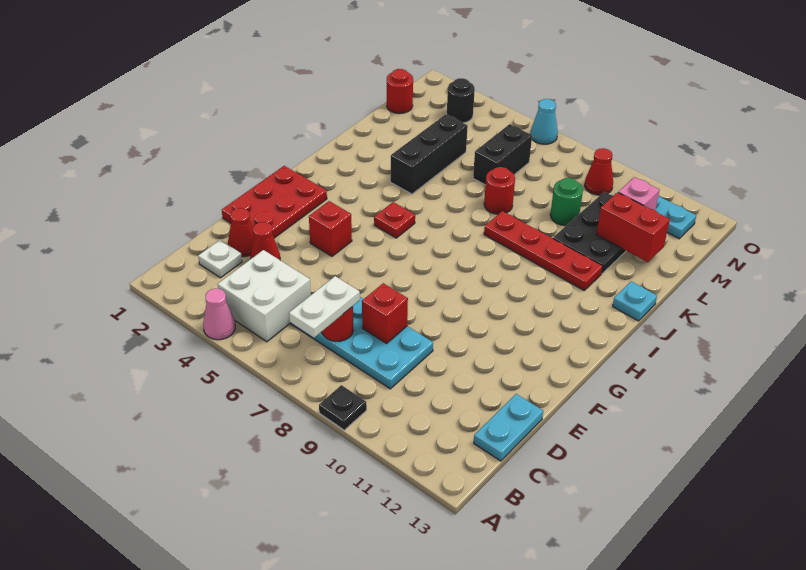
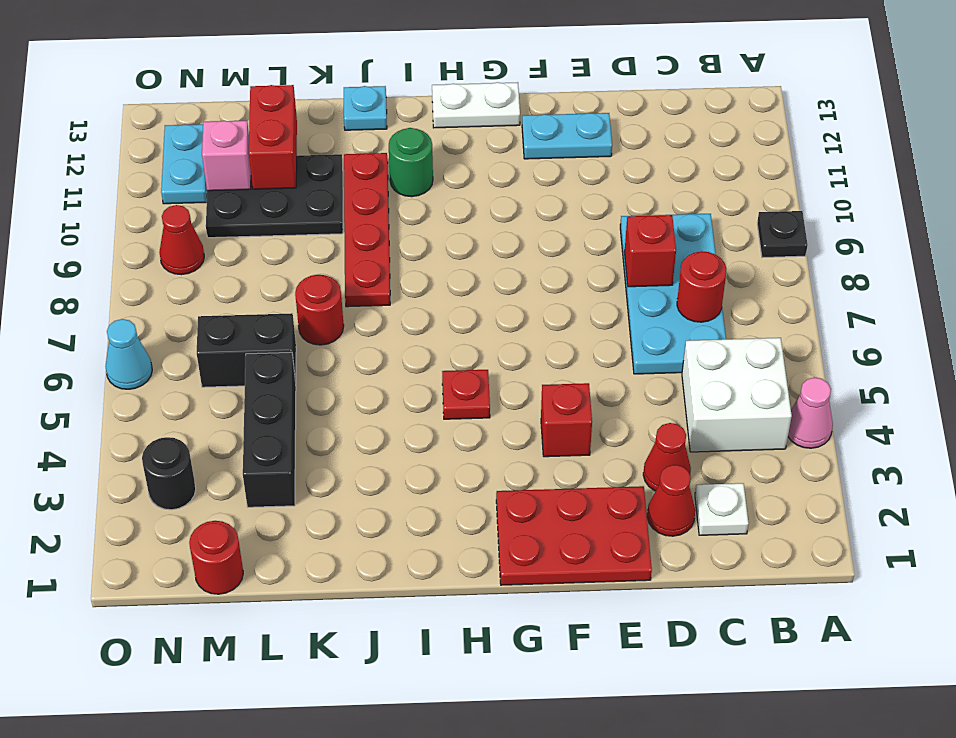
white plate B7:C7 level 3 -> white plate G13:H13 level 1
cyan plate C13:D13 level 1 -> cyan plate E12:F12 level 1
black brick J4:L4 level 1 -> black brick L3:L5 level 1
green round brick L9 level 1 -> green round brick I11 level 1

